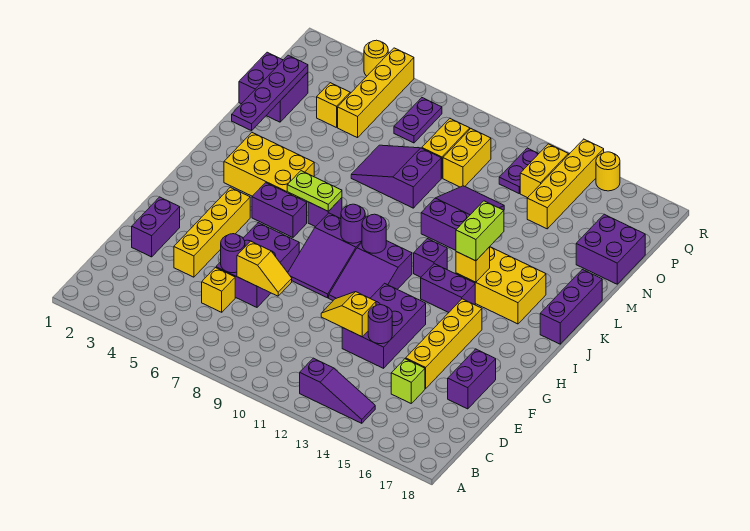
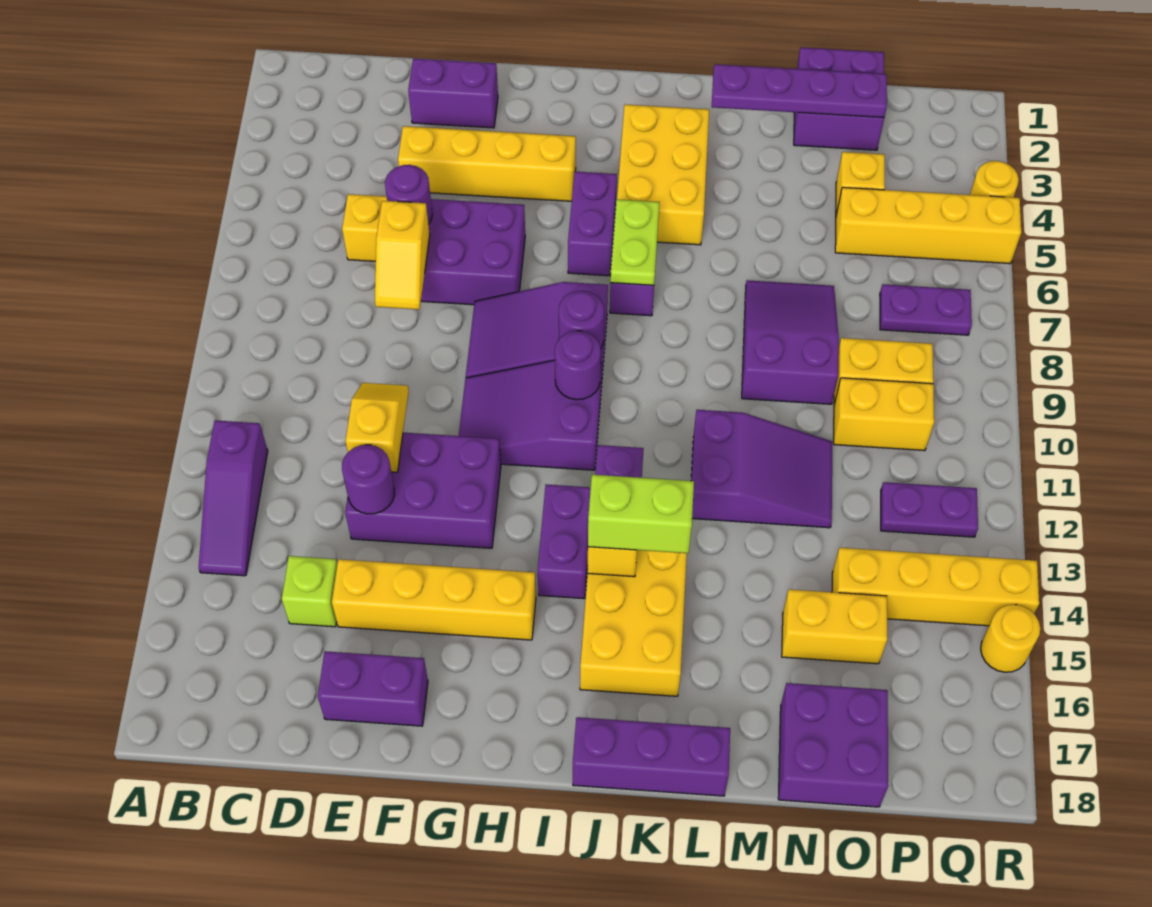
yellow brick P13:Q13 level 1 -> yellow brick N15:O15 level 1

